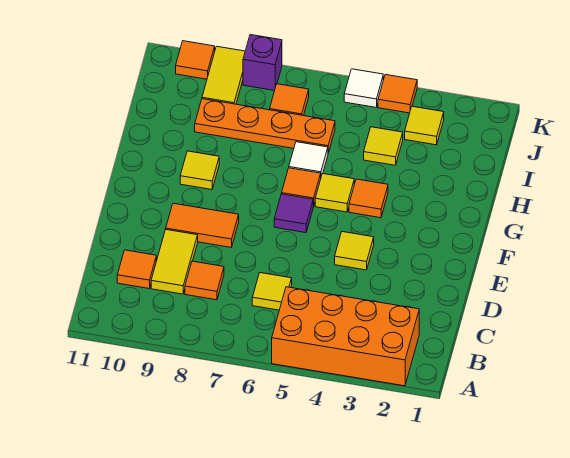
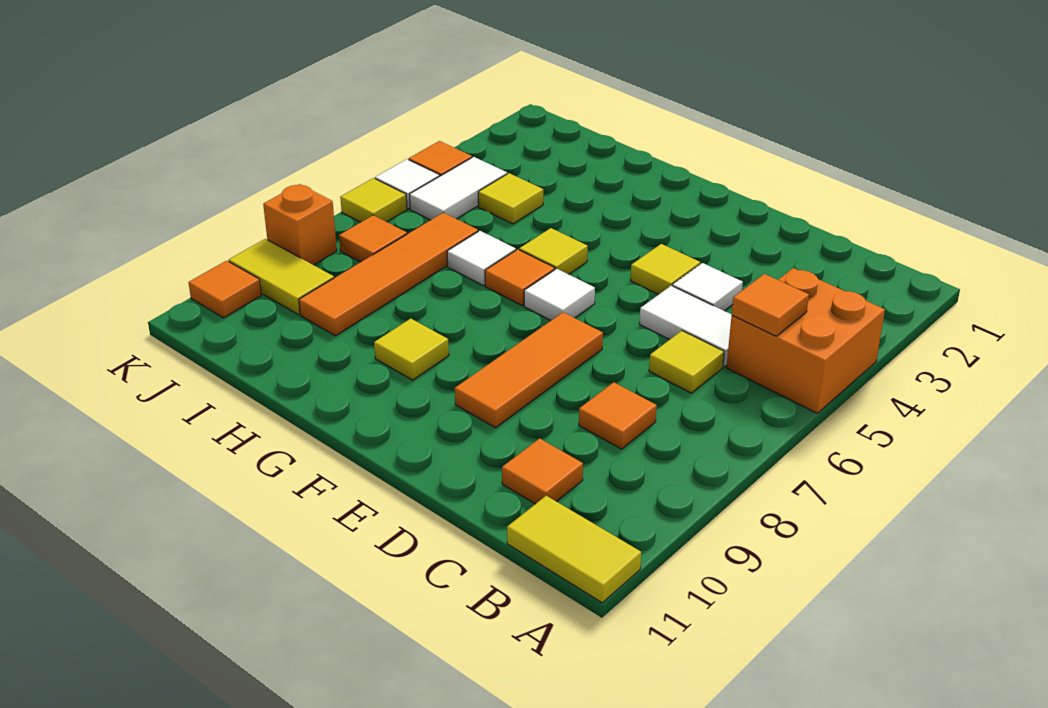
orange brick A2:B5 level 1 -> orange brick A4:B5 level 1
none -> white tile C5:D5 level 1
yellow tile C9:D9 level 1 -> yellow tile A11:B11 level 1
none -> white tile D4 level 1
orange tile E8:E9 level 1 -> orange tile E7:E9 level 1
purple tile F6 level 1 -> white tile F6 level 1
orange tile G4 level 1 -> orange tile B5 level 2
orange plate I6:I9 level 1 -> orange tile I6:I9 level 1
yellow tile J3 level 1 -> yellow tile K6 level 1
none -> white tile J4:J5 level 1
purple brick K8 level 1 -> orange brick K8 level 1

